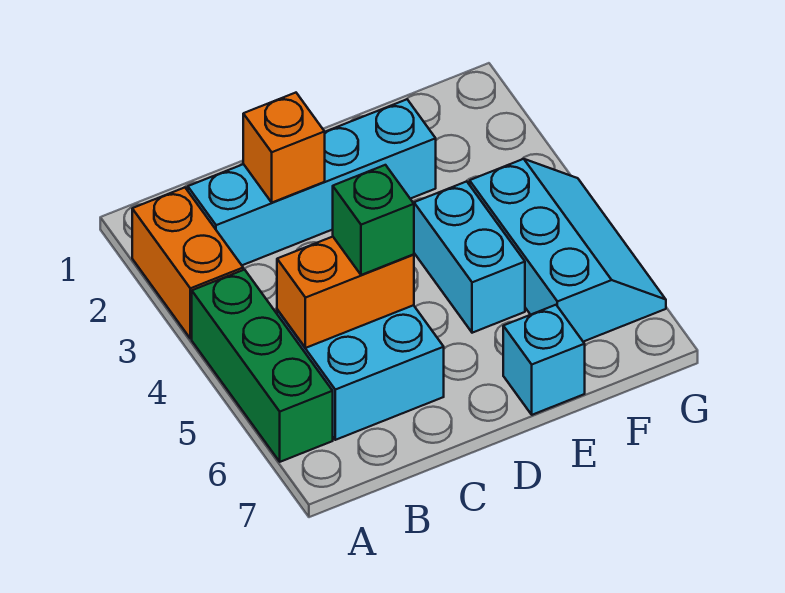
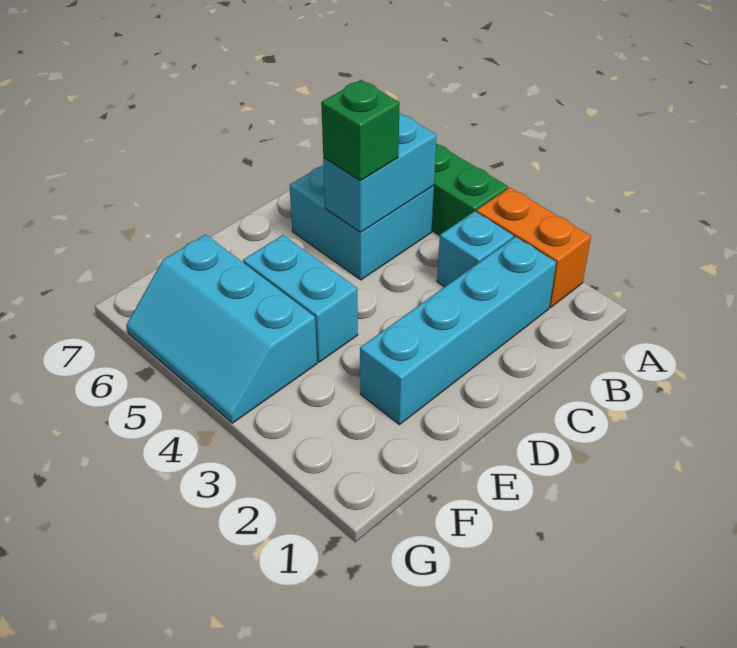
orange brick B5:C5 level 2 -> cyan brick B5:C5 level 2
orange brick C2 level 2 -> none
cyan brick E7 level 1 -> cyan brick B3 level 1

